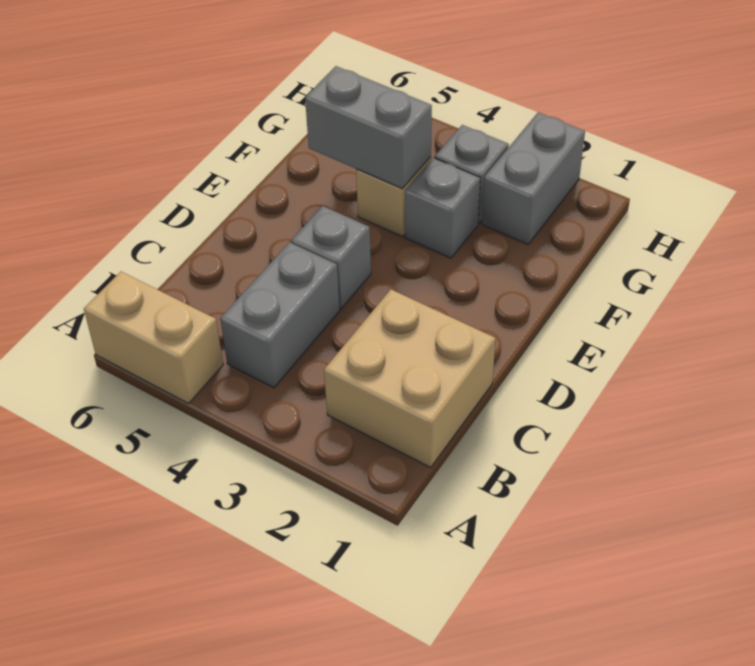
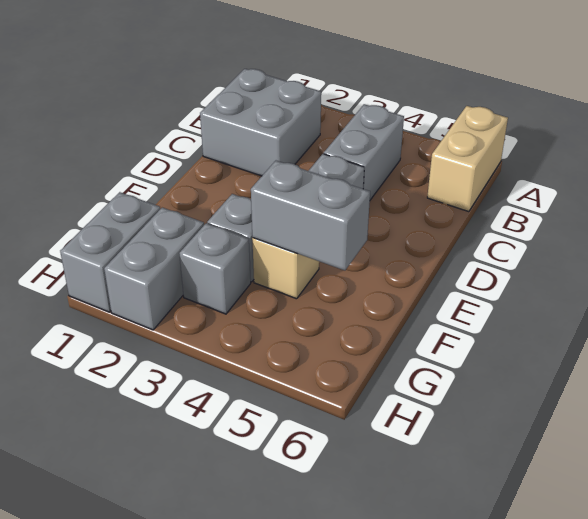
tan brick A5:A6 level 1 -> tan brick A6:B6 level 1
tan brick B1:C2 level 1 -> grey brick B1:C2 level 1
none -> grey brick G1:H1 level 1

